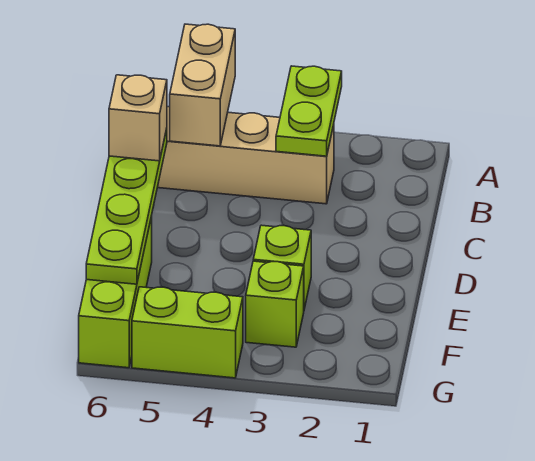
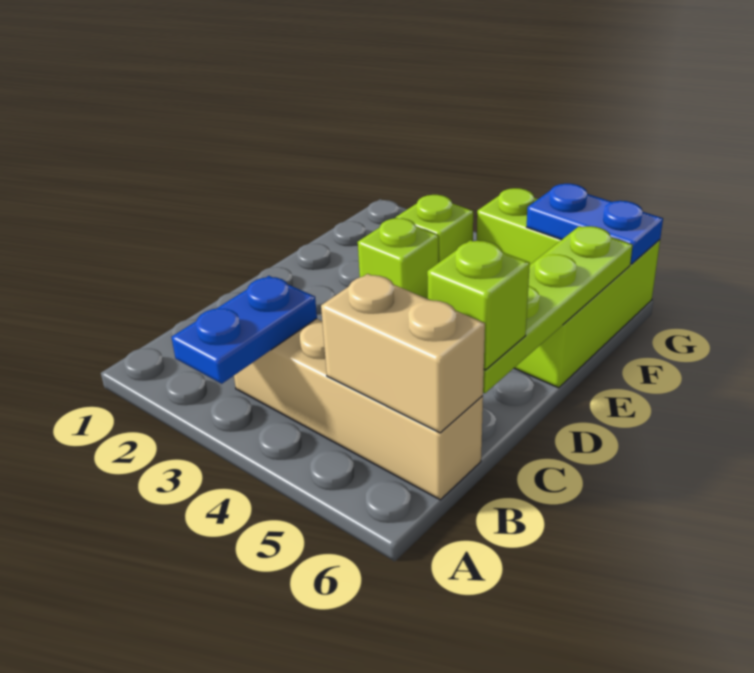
lime plate A3:B3 level 2 -> blue plate A3:B3 level 2
tan brick A5:B5 level 2 -> tan brick B5:B6 level 2
tan brick C6 level 3 -> lime brick C6 level 3
none -> blue plate G5:G6 level 2

